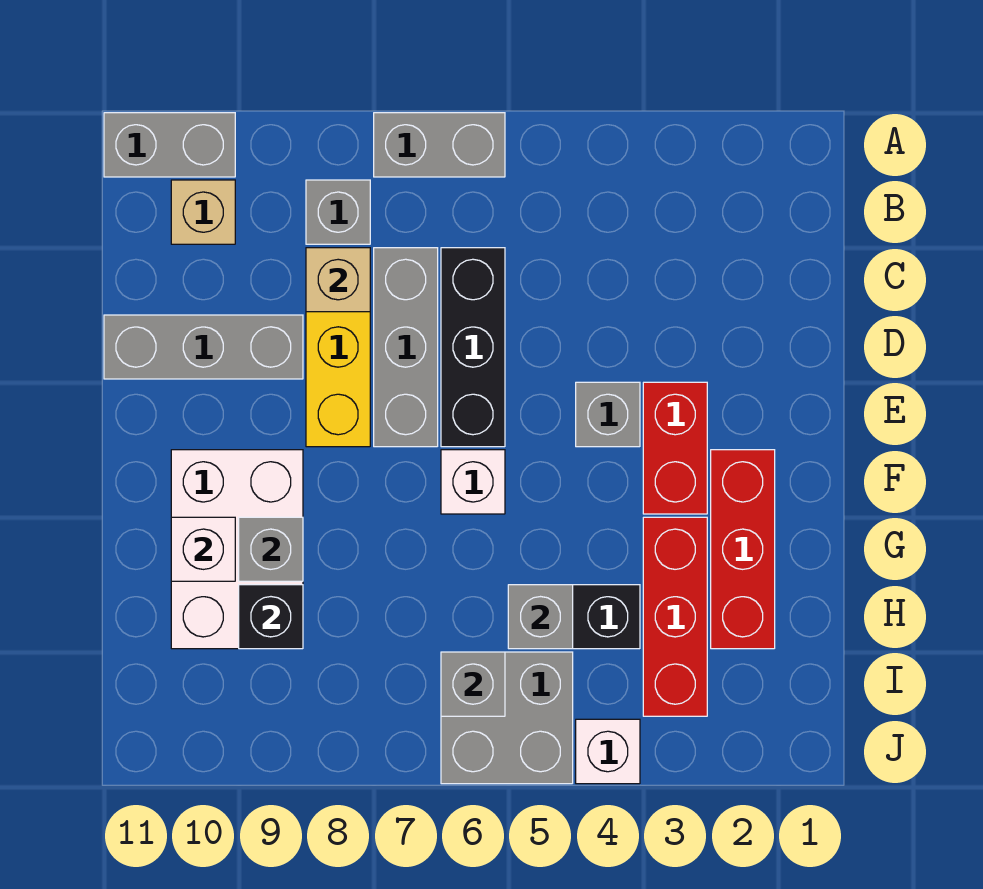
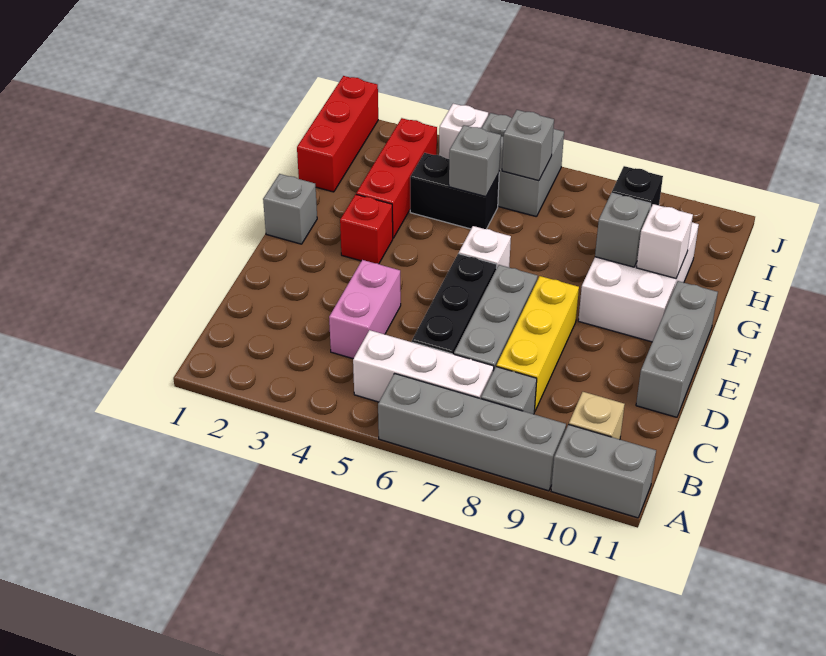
grey brick A6:A7 level 1 -> grey brick A6:A9 level 1
none -> white brick B5:B7 level 1
none -> pink brick C4:D4 level 1
tan brick C8 level 2 -> none
grey brick D9:D11 level 1 -> grey brick D11:F11 level 1
red brick E3:F3 level 1 -> red brick F3 level 1
grey brick E4 level 1 -> grey brick F1 level 1
red brick F2:H2 level 1 -> red brick H1:J1 level 1

